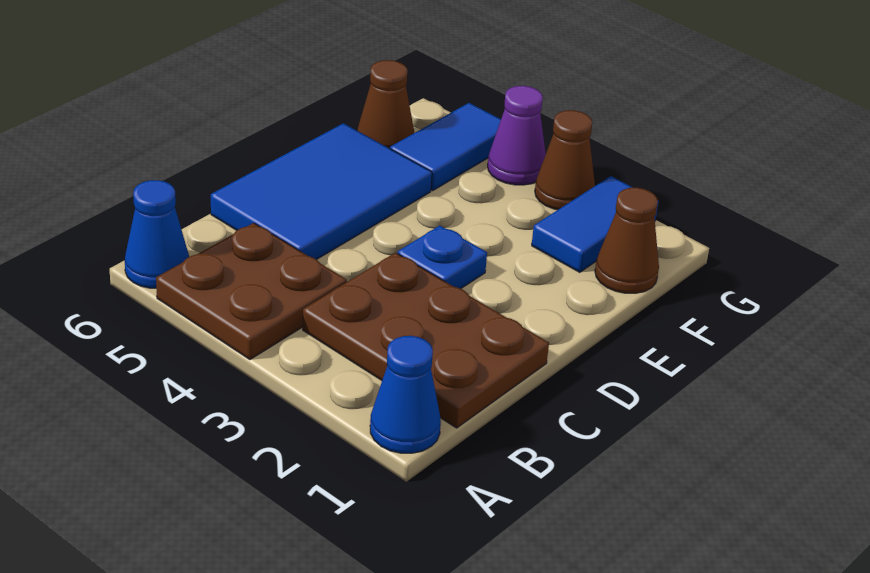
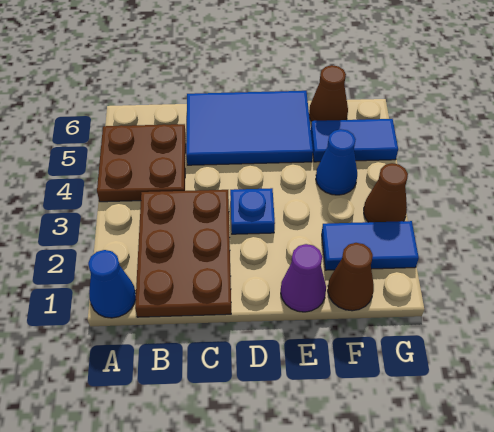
blue cone A6 level 1 -> blue cone F4 level 1
purple cone G4 level 1 -> purple cone E1 level 1

